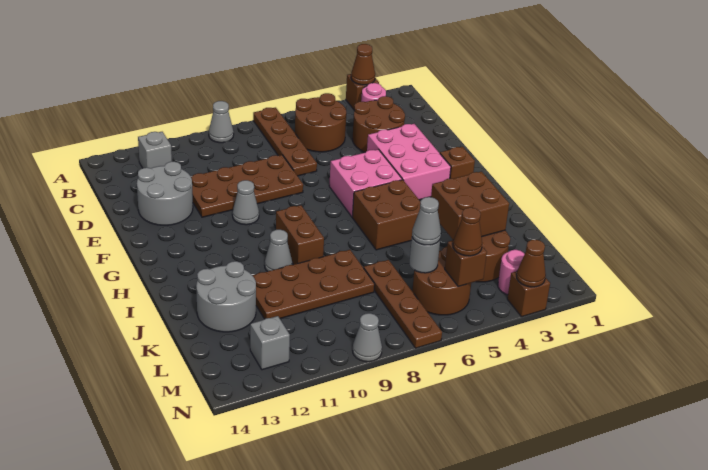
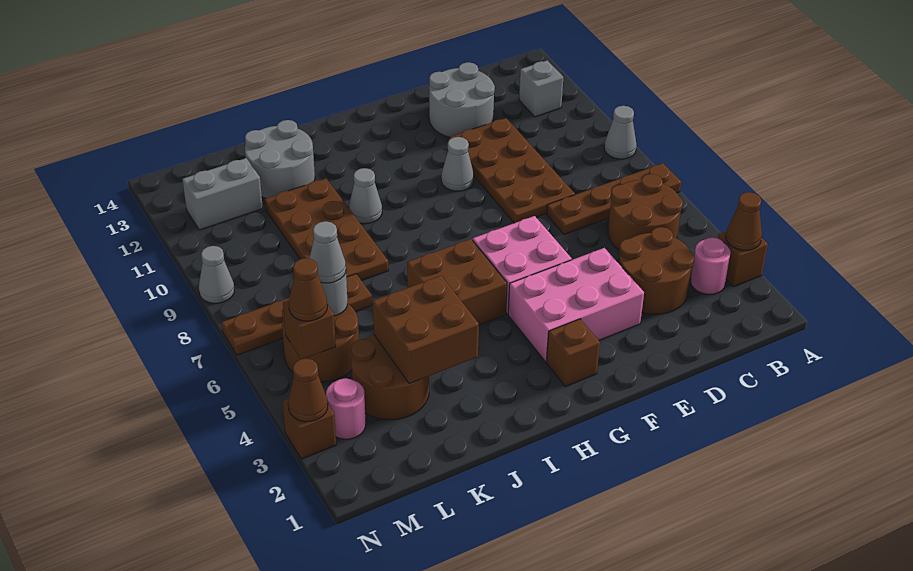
brown brick H9:I9 level 1 -> none
grey brick M12 level 1 -> grey brick L12:M12 level 1

